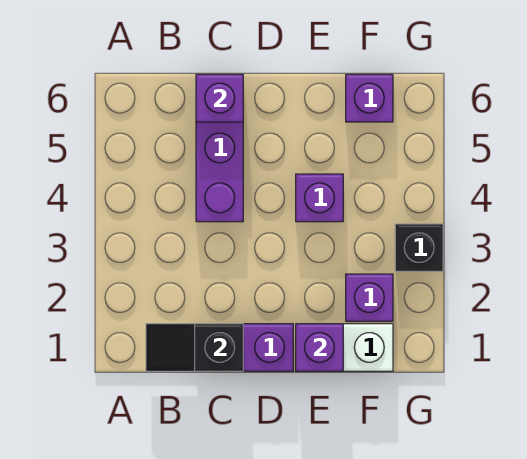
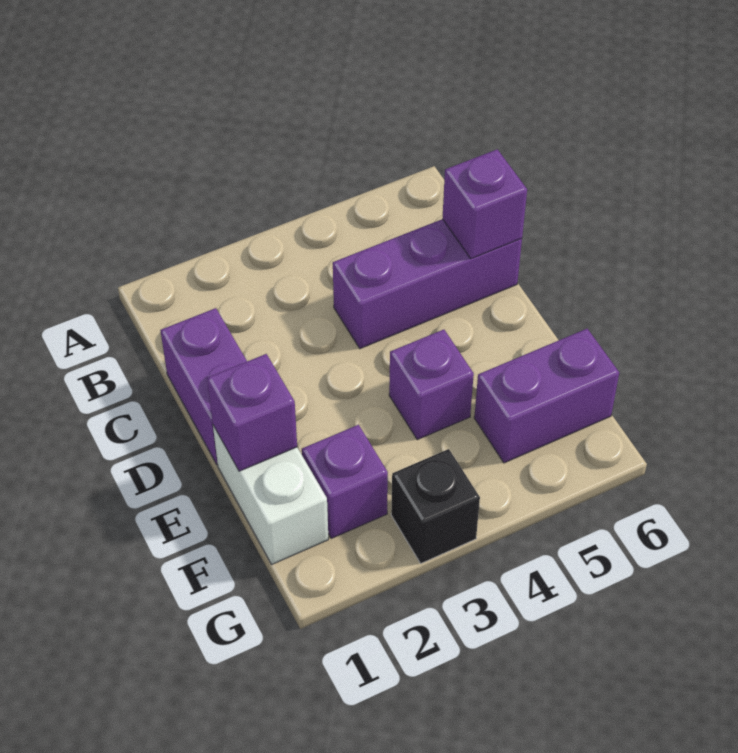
black slope B1:C1 level 2 top C -> none
purple brick F6 level 1 -> purple brick F5:F6 level 1

